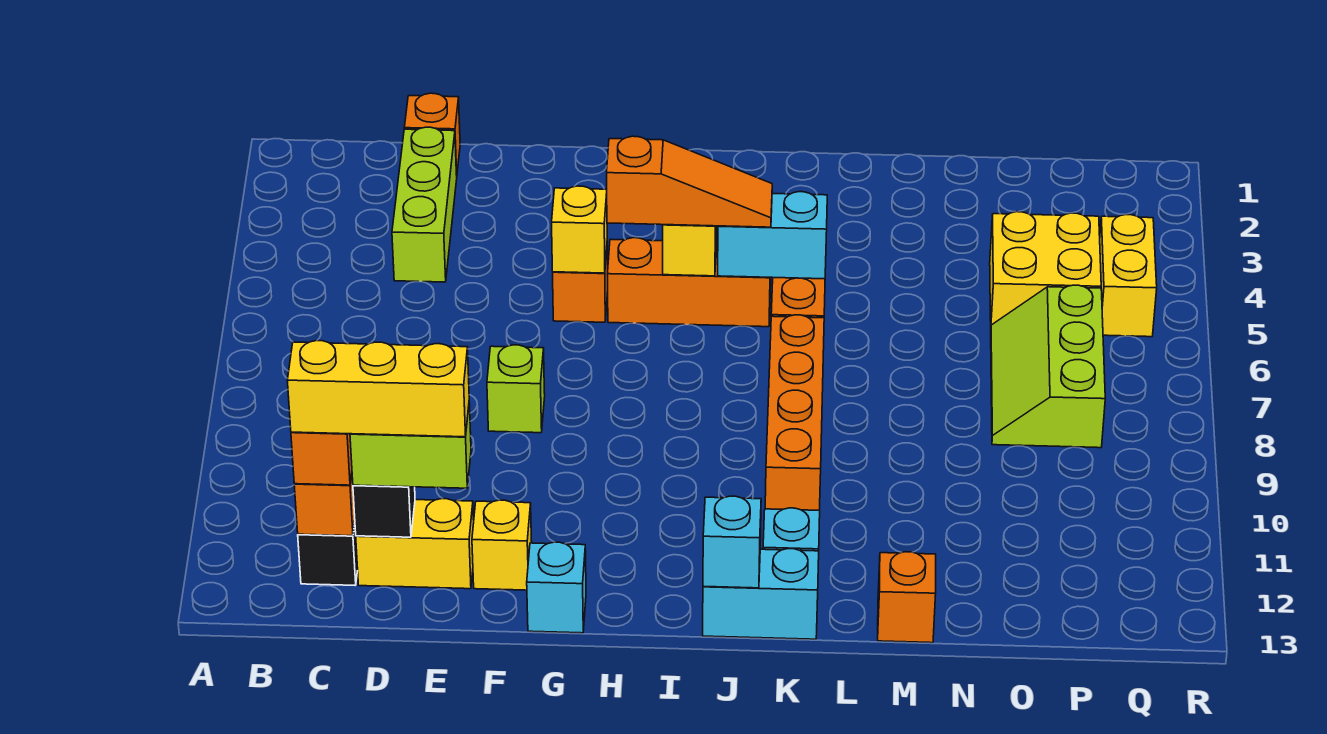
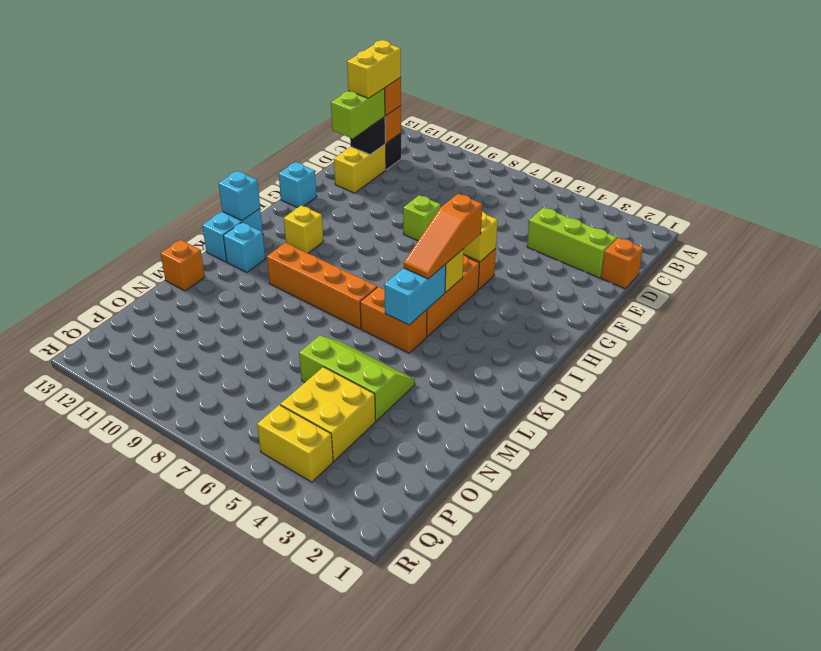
yellow brick C12:E12 level 4 -> yellow brick C12:D12 level 4
yellow brick F12 level 1 -> yellow brick I11 level 1
lime slope O6:P8 level 1 top P -> lime slope M4:N6 level 1 top N

